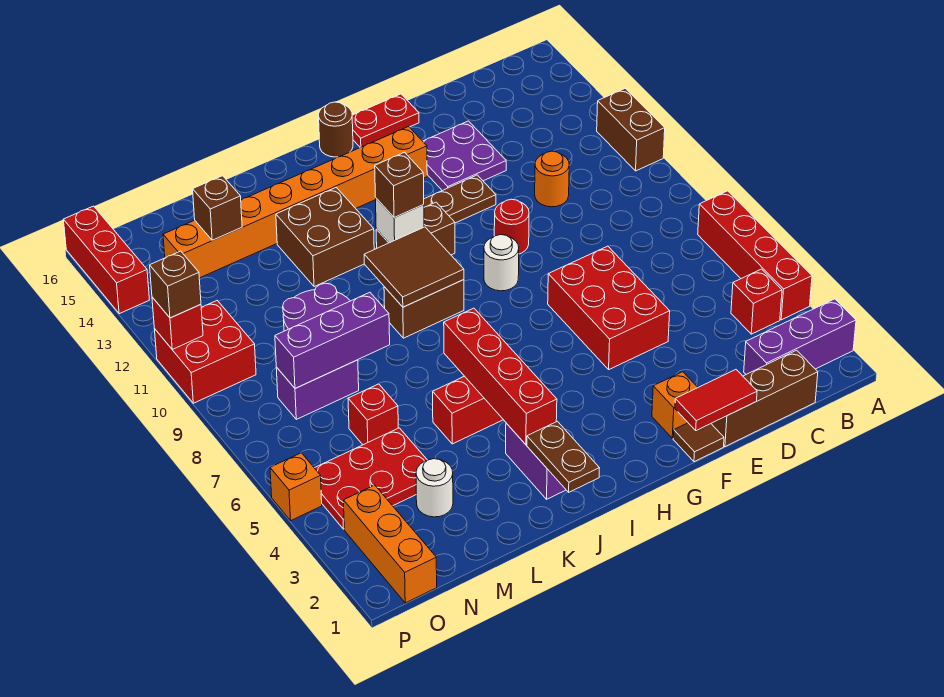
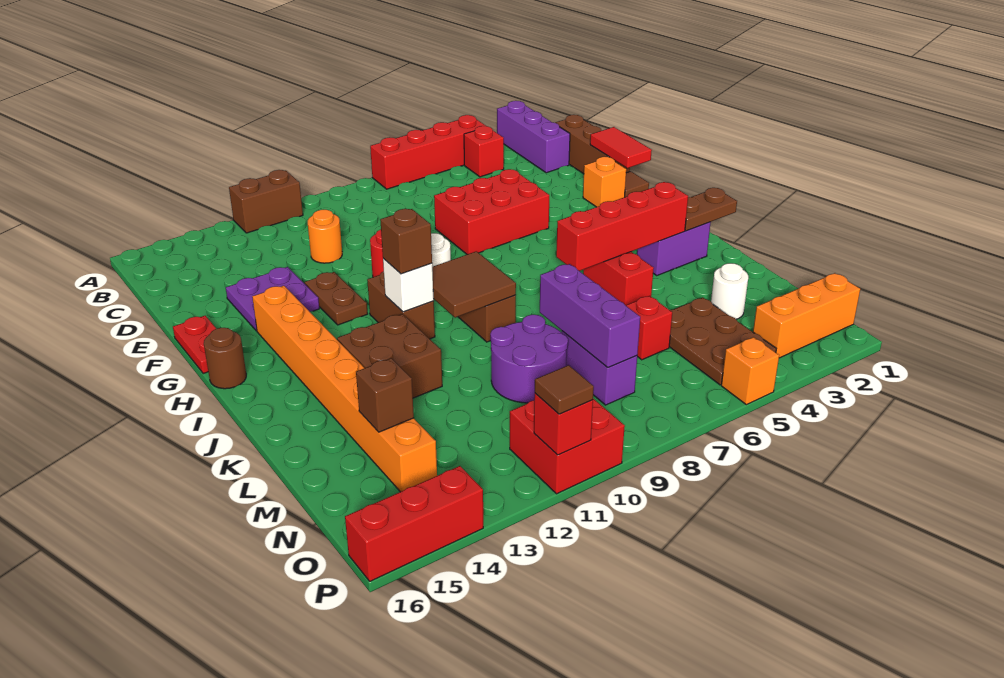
red plate M4:O5 level 1 -> brown plate M4:O5 level 1
brown brick P11 level 3 -> brown tile P11 level 3

